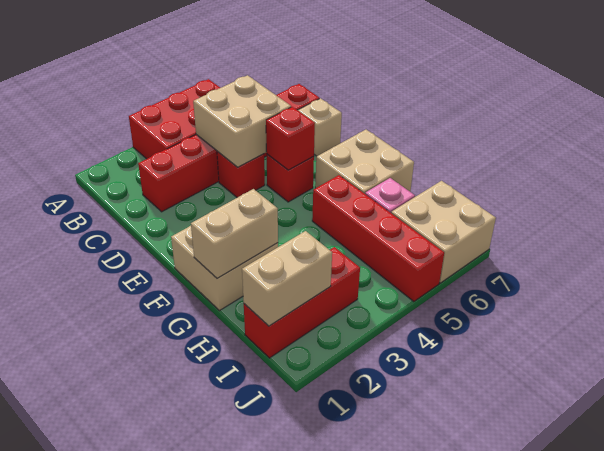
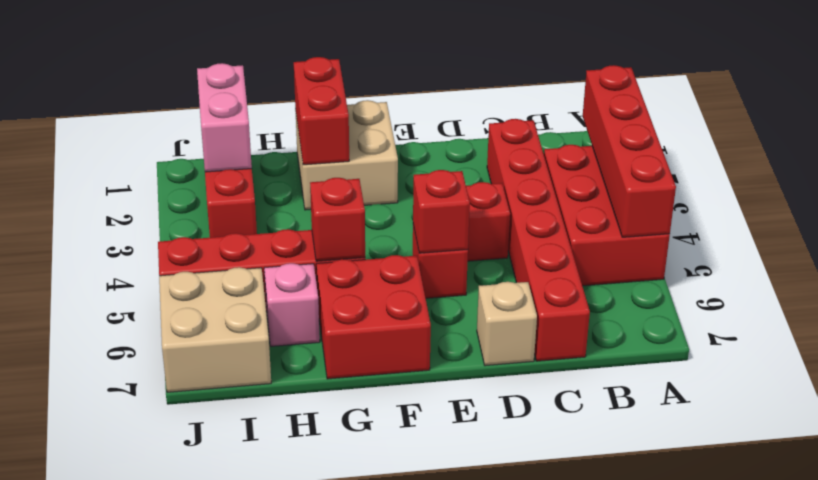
none -> red brick A2:A5 level 2
tan brick C4:D5 level 2 -> none
tan brick F6:G7 level 1 -> red brick F6:G7 level 1
tan brick G1:G2 level 2 -> red brick G1:G2 level 2
none -> red brick G5 level 2
tan brick I1:I2 level 2 -> pink brick I1:I2 level 2

